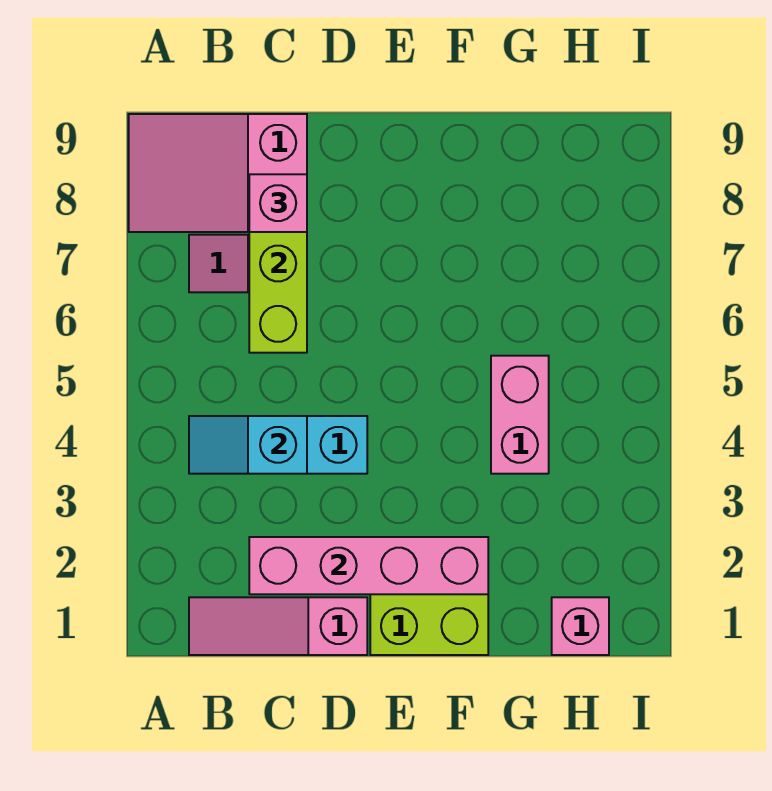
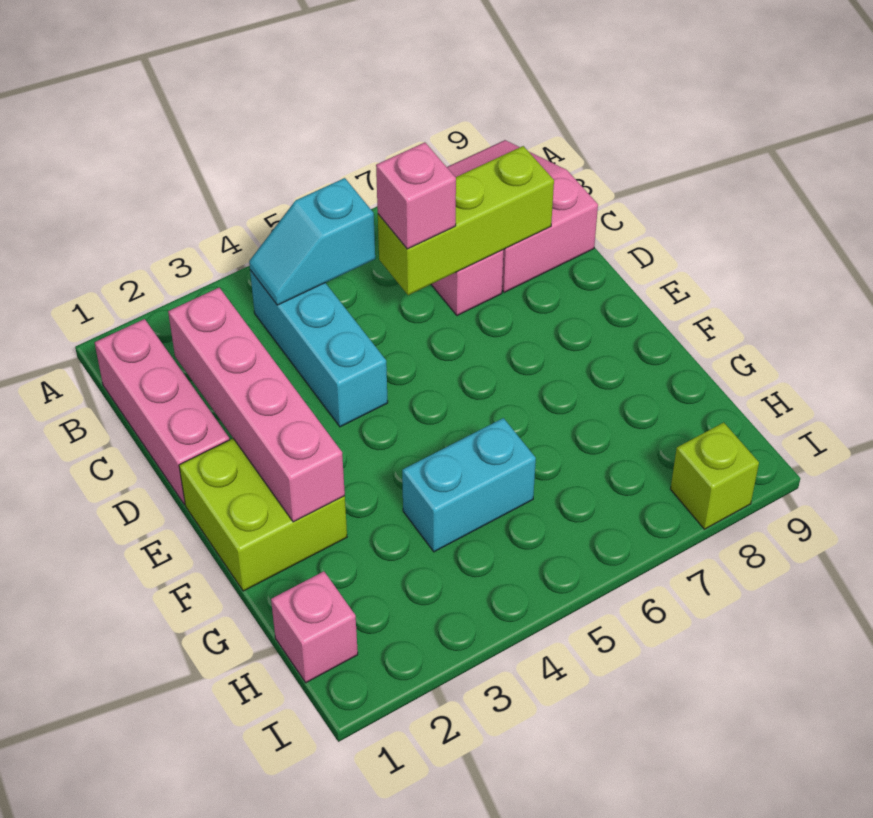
pink slope B1:D1 level 1 top D -> pink brick B1:D1 level 1
cyan slope B4:C4 level 2 top C -> cyan slope B4:B5 level 2 top 5
pink brick C8 level 3 -> pink brick C6 level 3
pink brick G4:G5 level 1 -> cyan brick G4:G5 level 1
none -> lime brick I8 level 1

